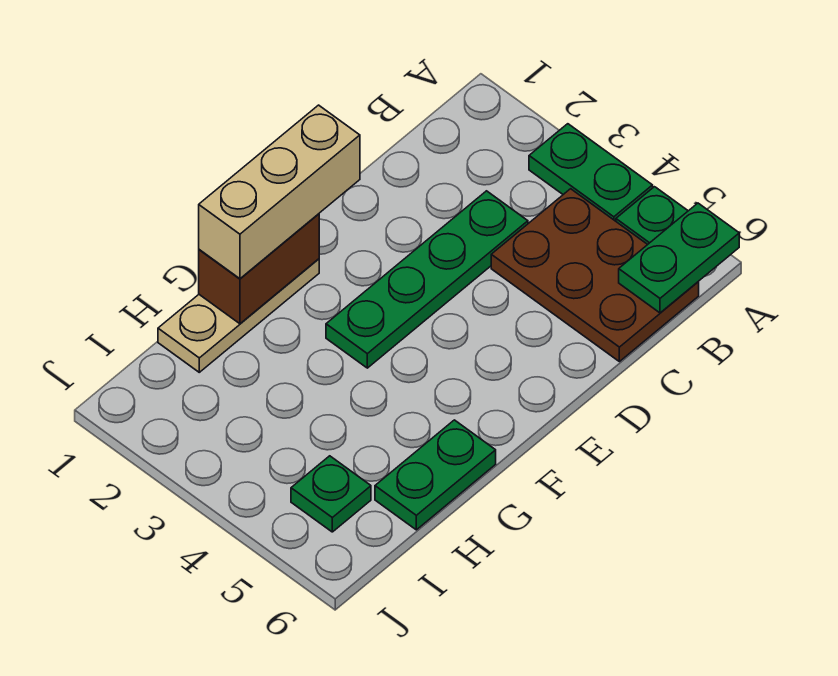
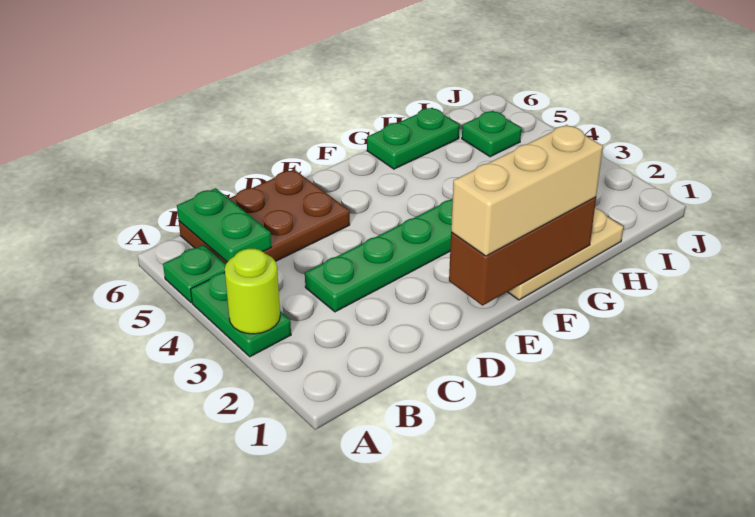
none -> lime round brick A3 level 2
green plate A6:B6 level 2 -> green plate B5:B6 level 2
brown plate B4:C6 level 1 -> brown plate B5:D6 level 1
brown brick F1:G1 level 2 -> brown brick E1:G1 level 2

